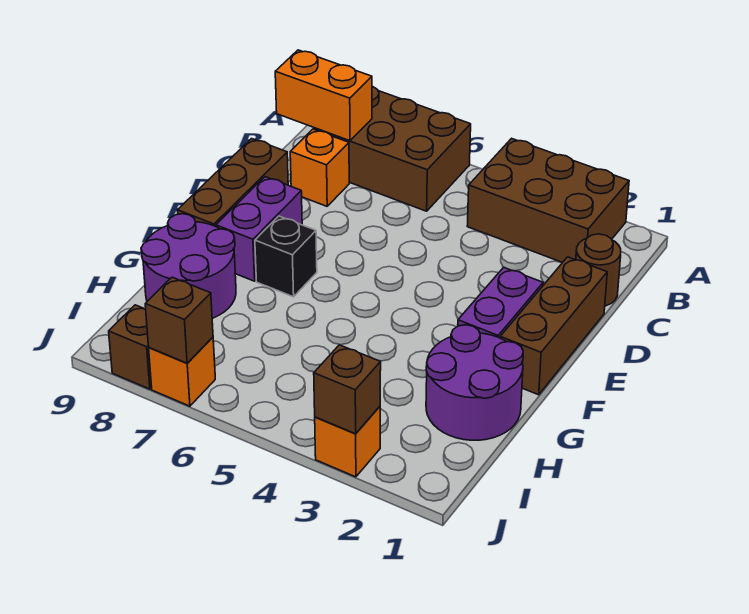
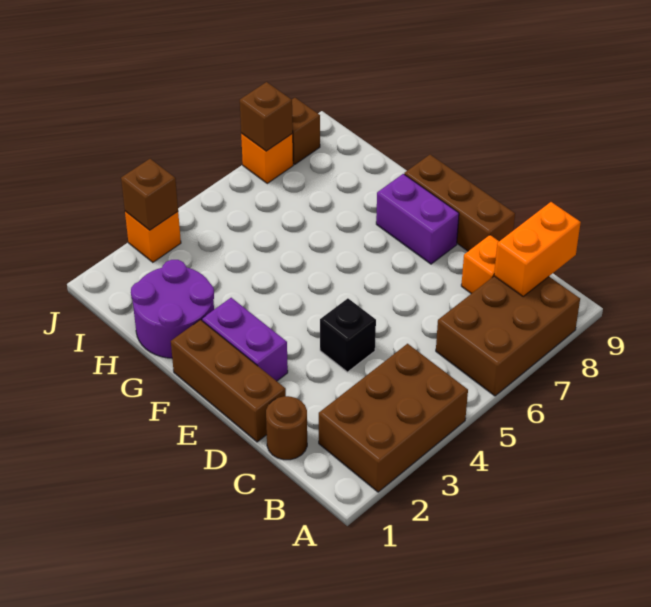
black brick F7 level 1 -> black brick D4 level 1
purple round brick G8:H9 level 1 -> none

